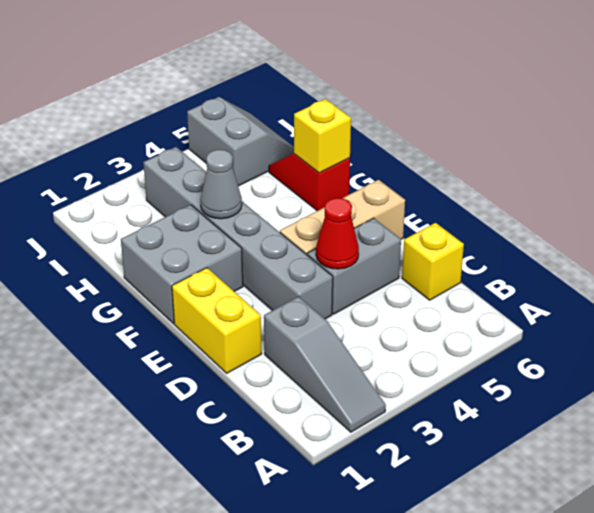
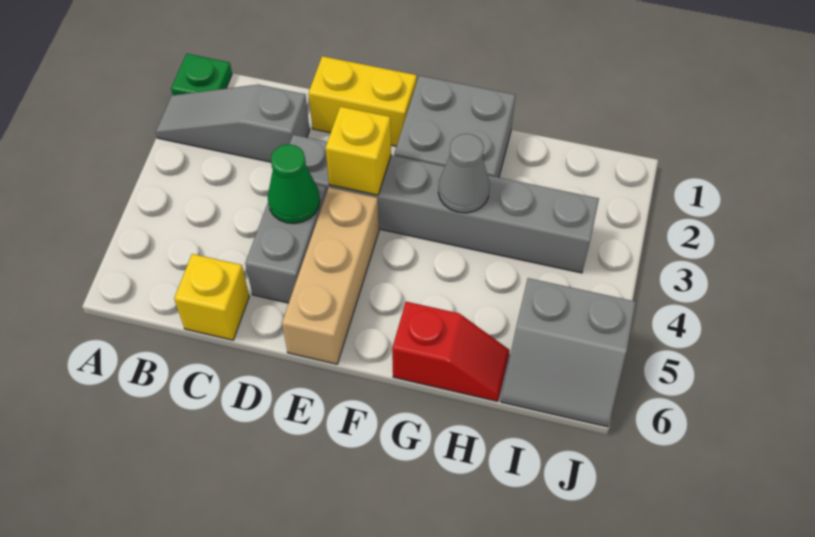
none -> green plate A1 level 1
red cone D4 level 2 -> green cone D4 level 2
yellow brick G6 level 2 -> yellow brick E3 level 2

